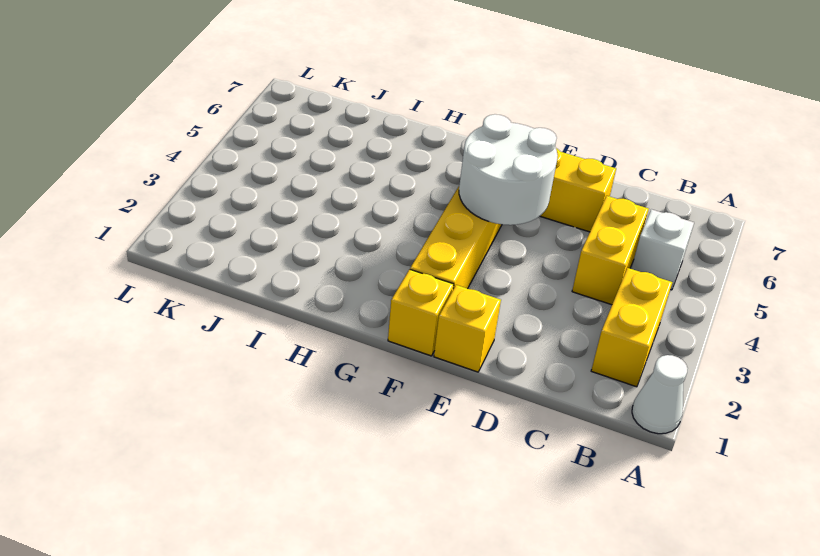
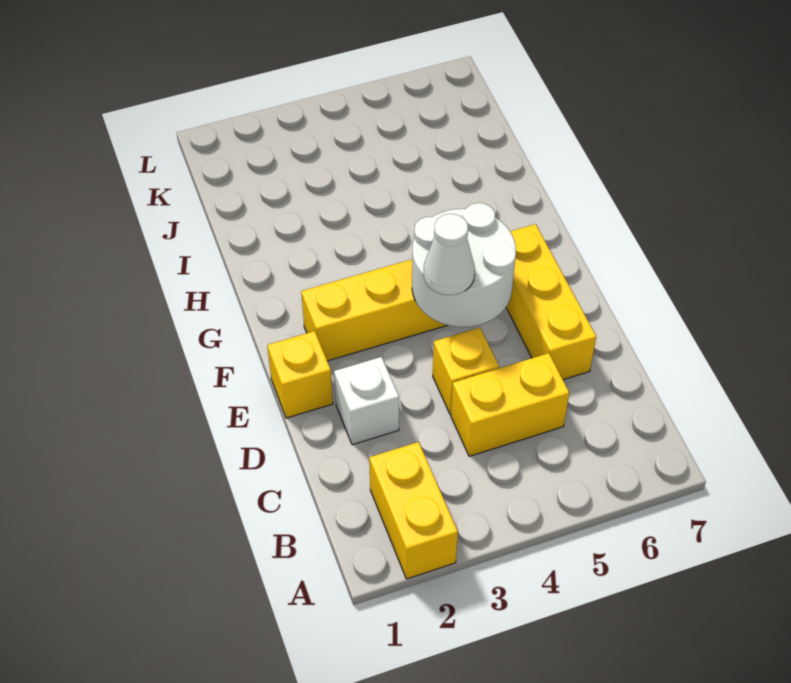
white cone A1 level 1 -> white cone E4 level 3
yellow brick B2:B3 level 1 -> yellow brick A2:B2 level 1
white brick B5 level 1 -> white brick D2 level 1
yellow brick F1 level 1 -> yellow brick D4 level 1

